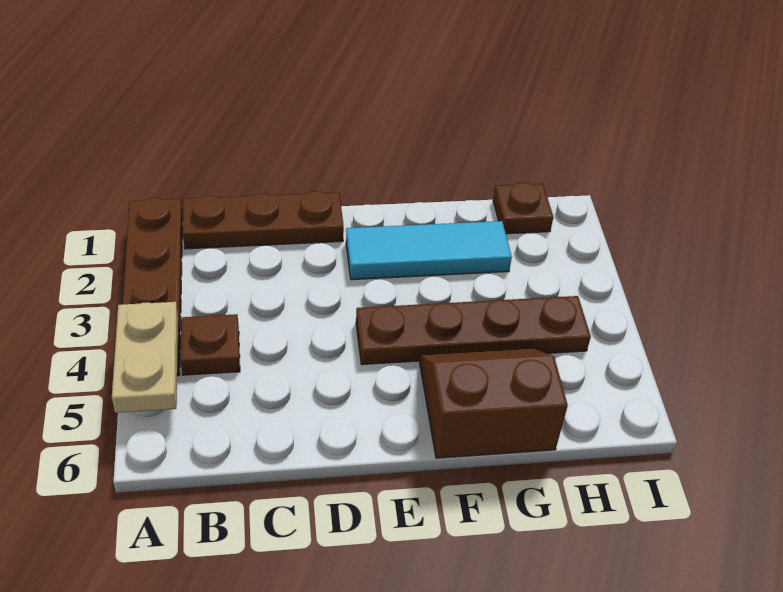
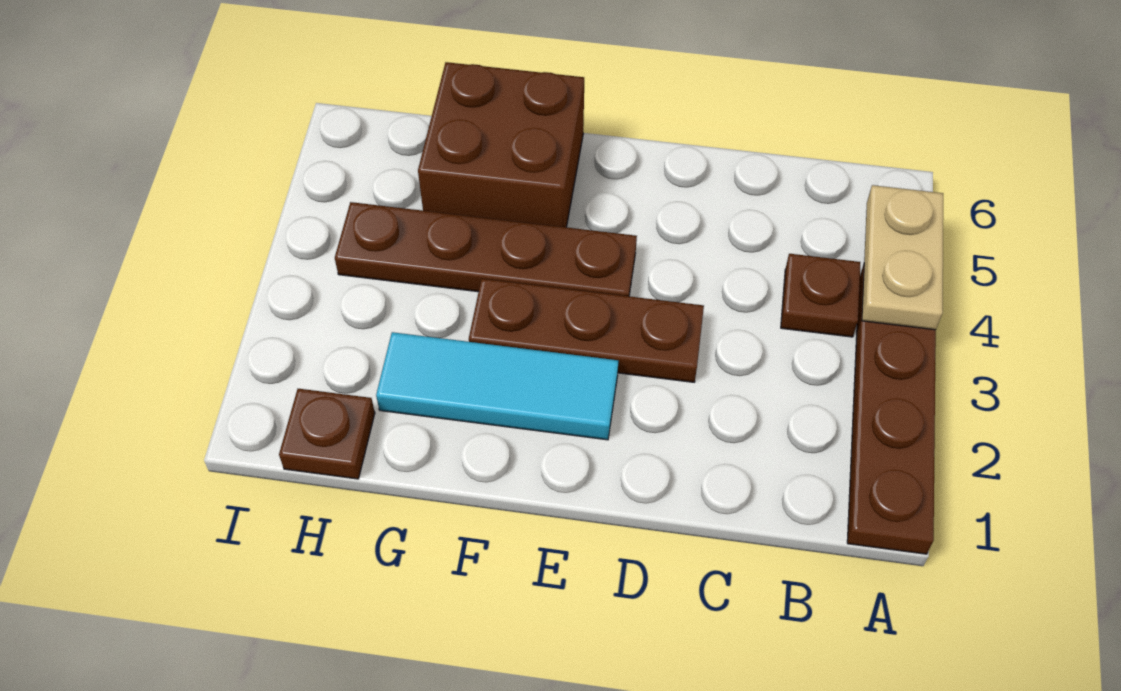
brown plate B1:D1 level 1 -> brown plate D3:F3 level 1
brown slope F5:G6 level 1 top 6 -> brown brick F5:G6 level 1

